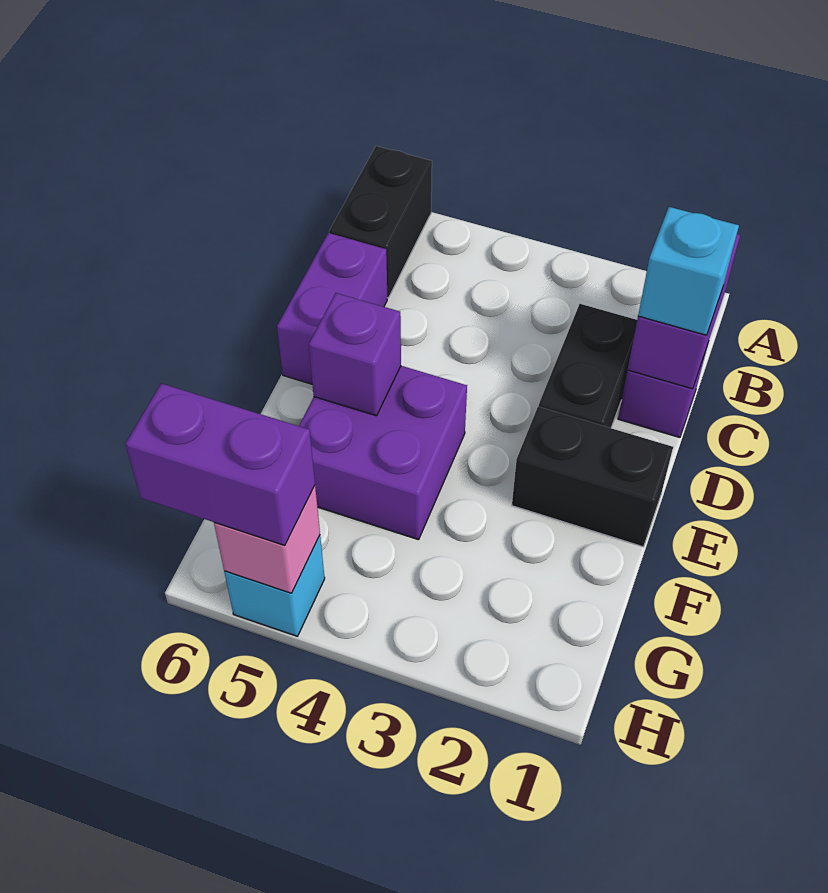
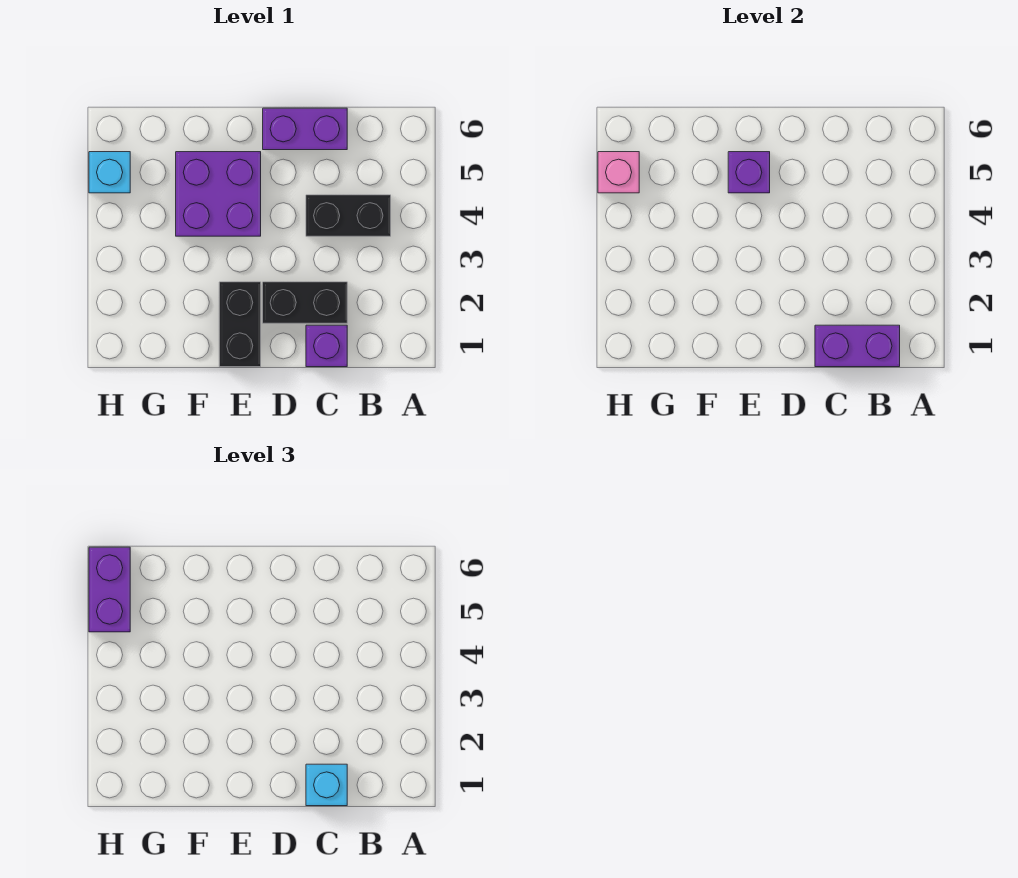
black brick A6:B6 level 1 -> black brick B4:C4 level 1

